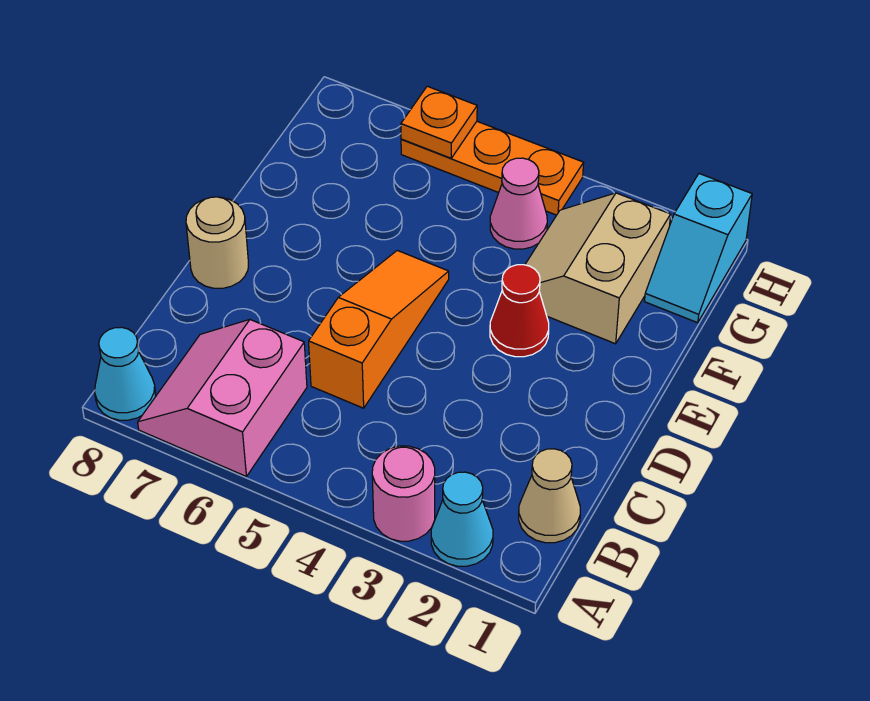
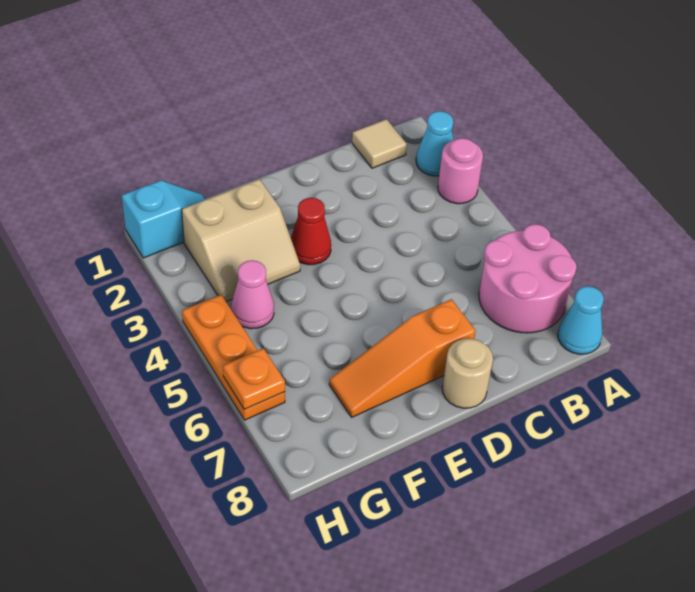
pink slope A6:B7 level 1 top 6 -> pink round brick A6:B7 level 1
tan cone B1 level 1 -> tan tile B1 level 1
orange slope C5:E5 level 1 top C -> orange slope D7:F7 level 1 top D

